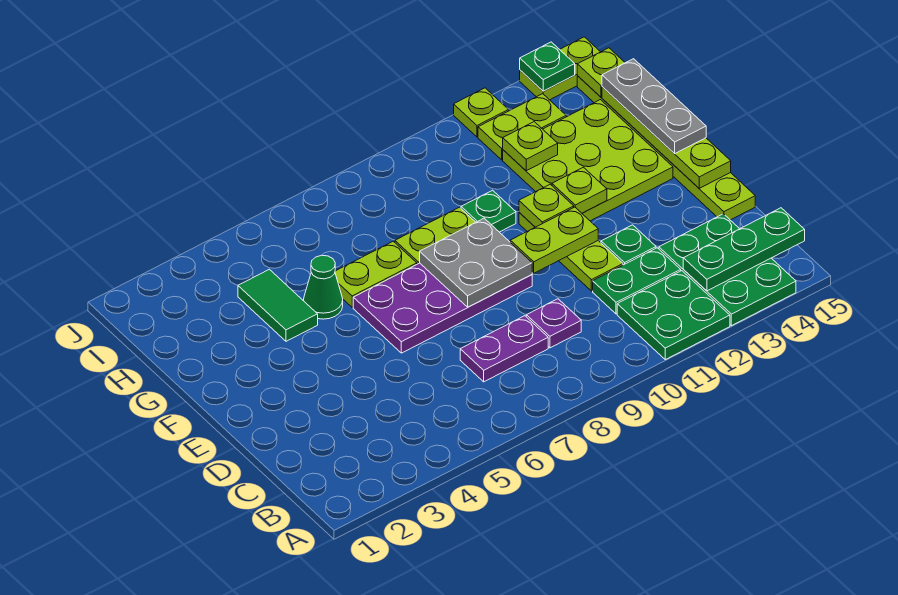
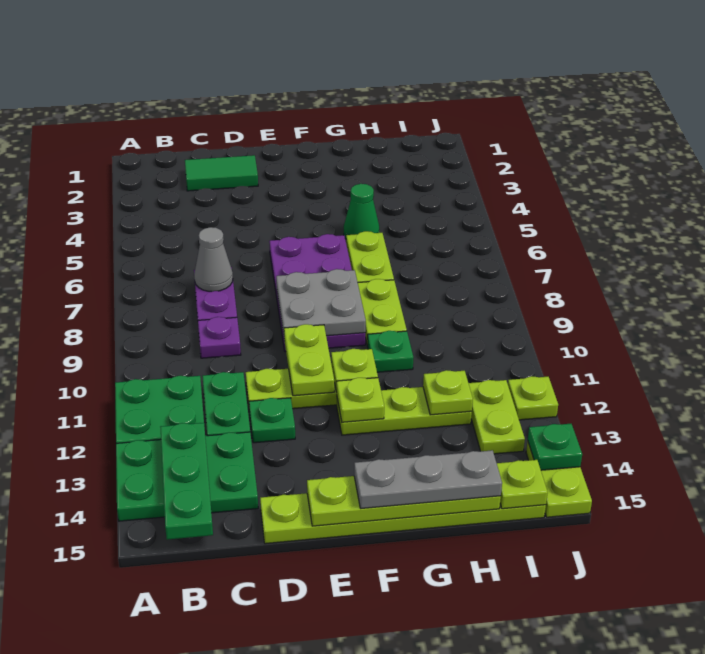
none -> grey cone C7 level 2
lime plate F12:H14 level 1 -> lime plate F12:H12 level 1
green tile G4:H4 level 1 -> green tile C2:D2 level 1

